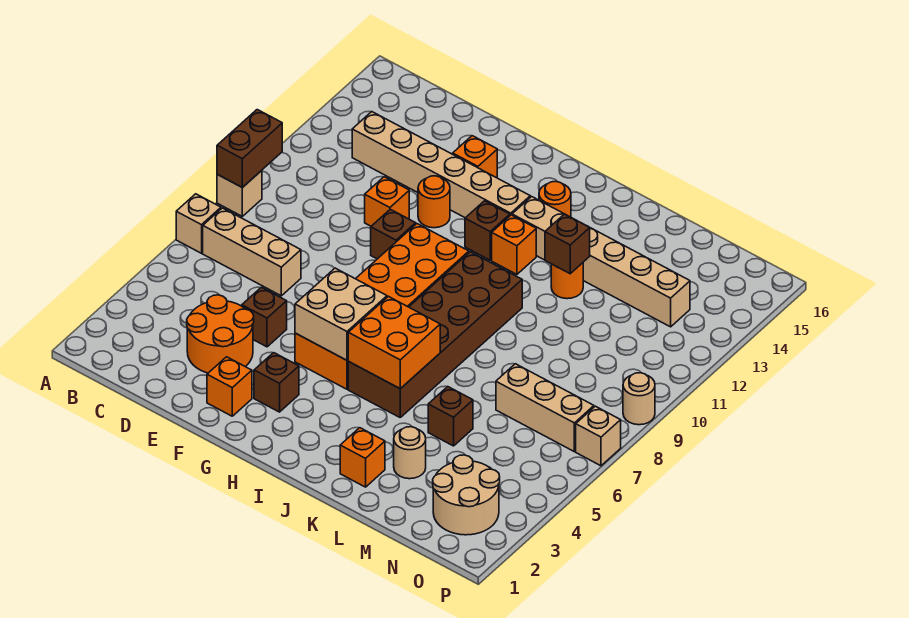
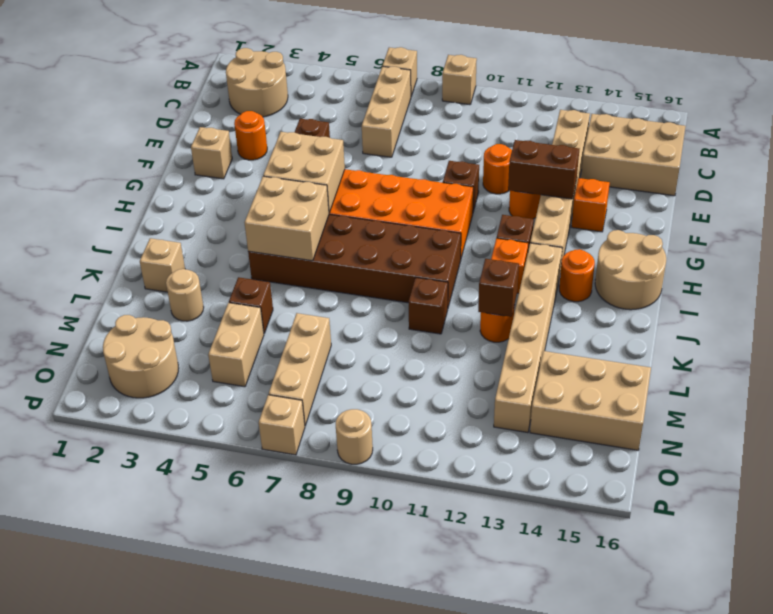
brown brick A9:A10 level 2 -> brown brick F12:F13 level 2
none -> tan round brick B2:C3 level 1
none -> tan brick C14:D16 level 1
orange round brick D3:E4 level 1 -> orange round brick E3 level 1
orange brick E11 level 1 -> orange round brick E11 level 1
orange brick F2 level 1 -> tan brick F2 level 1
brown brick G3 level 1 -> brown brick K10 level 1
none -> tan round brick H15:I16 level 1
orange brick I5:J6 level 2 -> tan brick I5:J6 level 2
orange brick K2 level 1 -> tan brick K2 level 1
none -> tan brick M5:N5 level 1
none -> tan brick M14:N16 level 1

